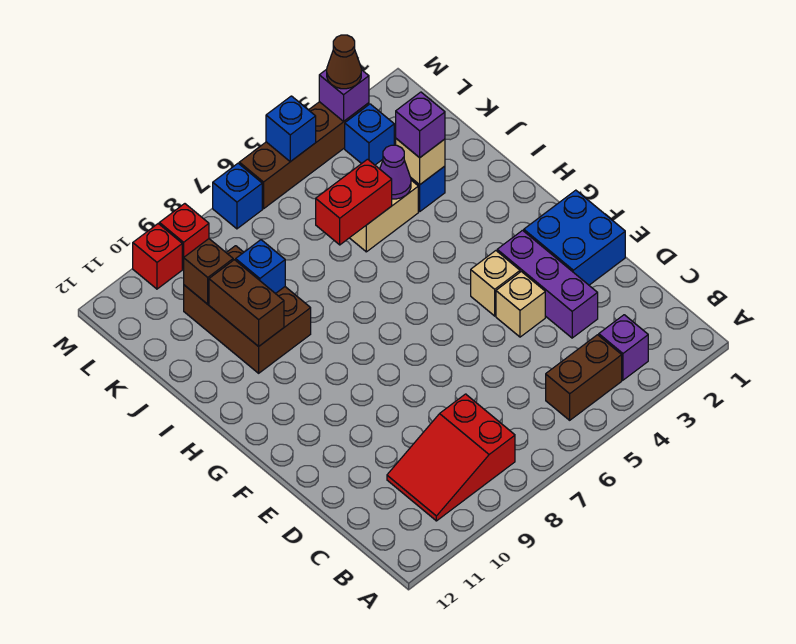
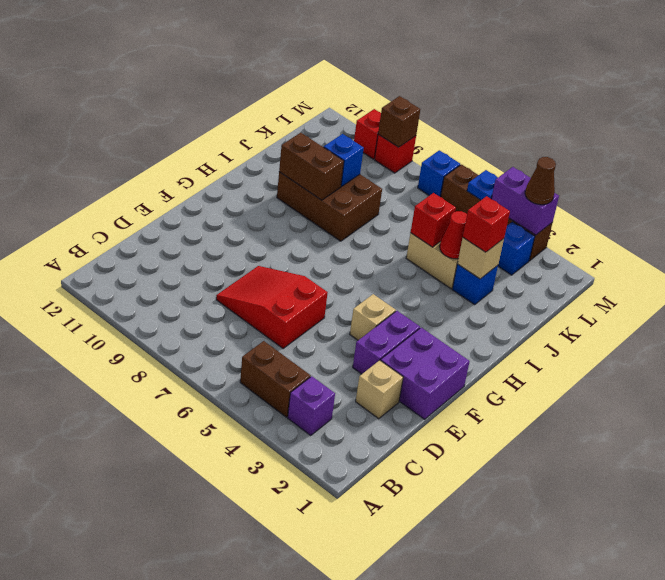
red slope B8:C10 level 1 top 8 -> red slope D6:E8 level 1 top 6
purple brick D3:F3 level 1 -> purple brick E3:F3 level 1
blue brick E1:F2 level 1 -> purple brick E1:F2 level 1
tan brick E4 level 1 -> tan brick D2 level 1
brown brick I9:K10 level 1 -> brown brick I8:J10 level 1
brown brick I10:J10 level 2 -> brown brick I9:I10 level 2
purple brick J3 level 3 -> red brick J3 level 3
purple cone J4 level 2 -> red cone J4 level 2
red brick J5:J6 level 2 -> red brick J5 level 2
brown brick K10 level 2 -> brown brick M9 level 2
purple brick M3 level 2 -> purple brick M3:M4 level 2
blue brick M5 level 2 -> blue plate M5 level 2

